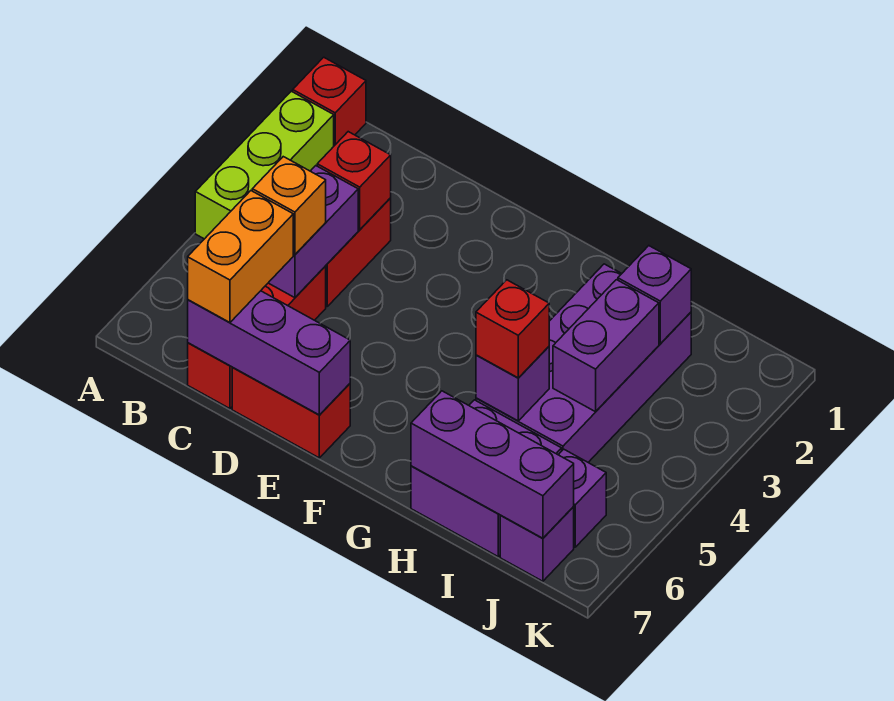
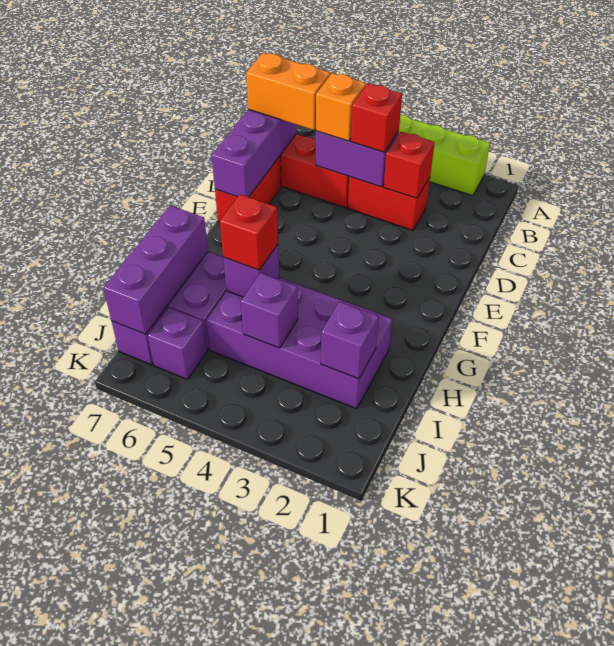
red brick A1 level 1 -> red brick C4 level 3
purple brick I3:I4 level 2 -> purple brick I4 level 2

